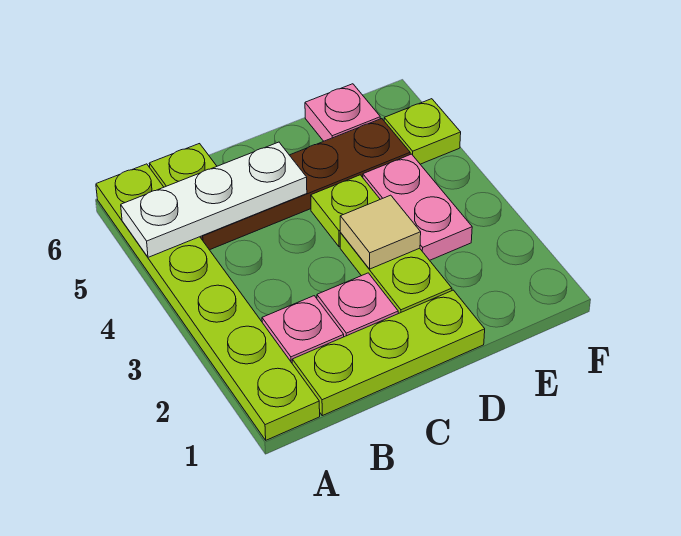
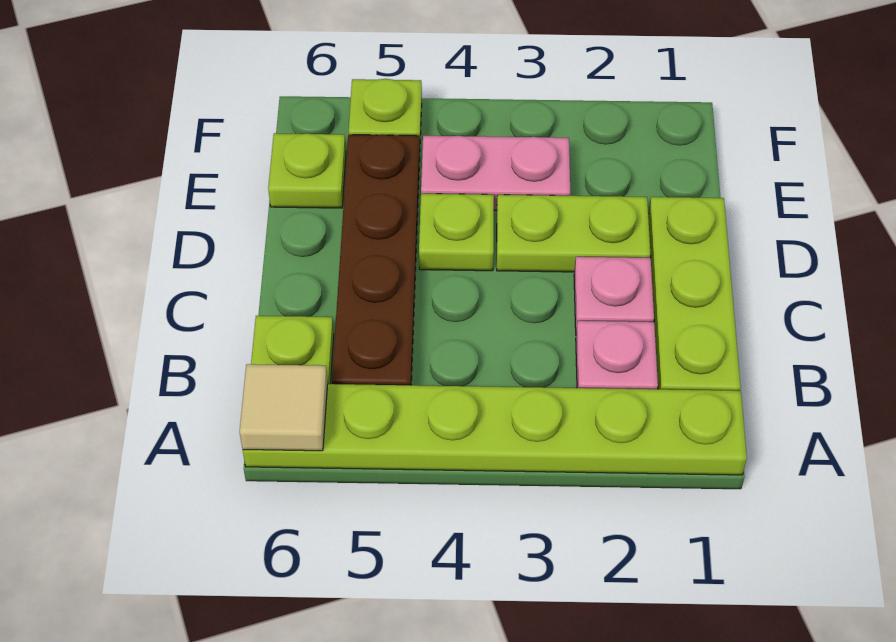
white plate A5:C5 level 2 -> none
tan tile D3 level 2 -> tan tile A6 level 2
pink plate E6 level 1 -> lime plate E6 level 1

